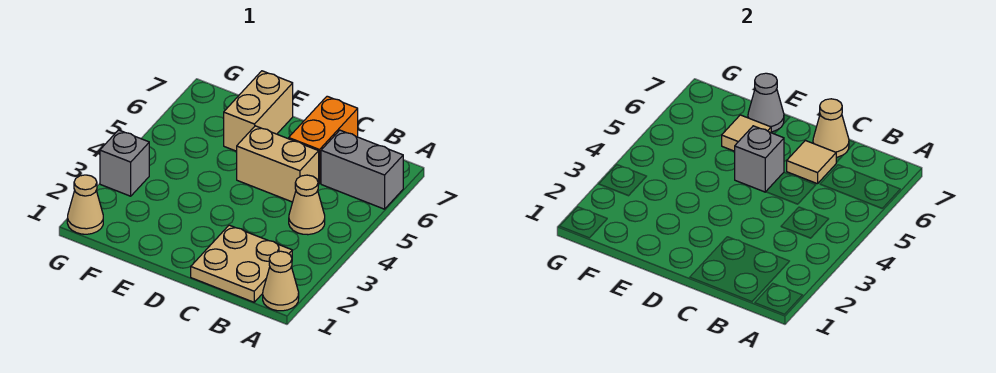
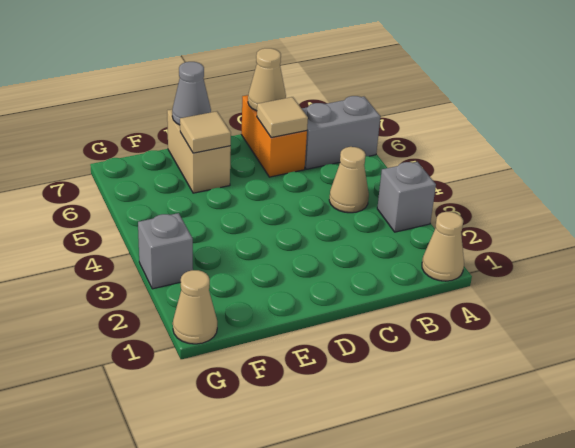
tan plate B1:C2 level 1 -> none
tan brick C5:D5 level 1 -> none
grey brick D5 level 2 -> grey brick A3 level 1

